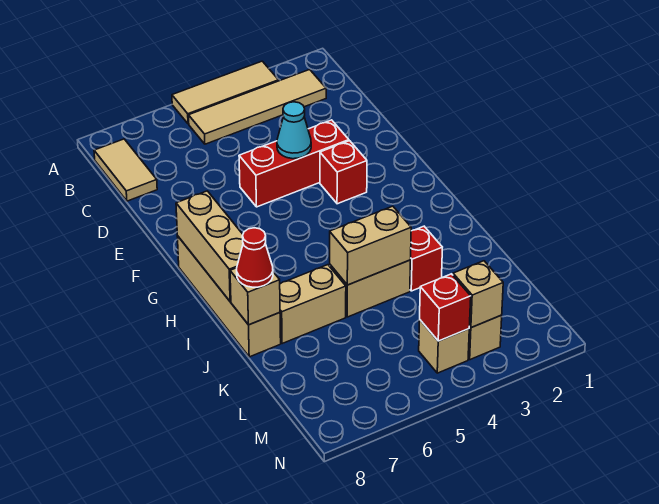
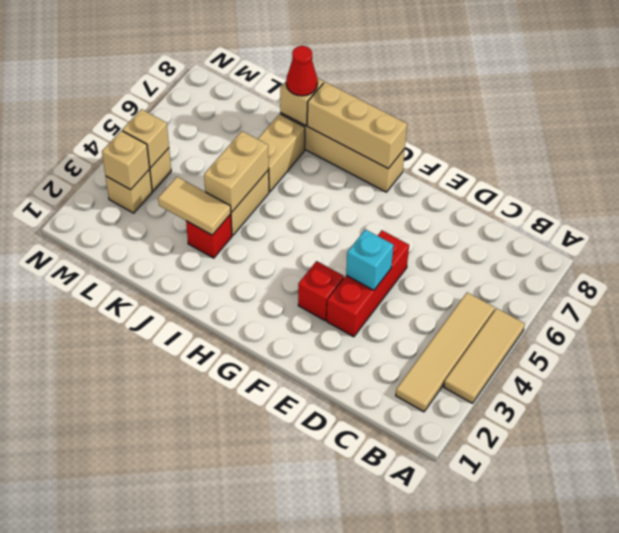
tan tile B8:C8 level 1 -> tan tile J3:K3 level 2
cyan cone E4 level 2 -> cyan brick E4 level 2
red brick M4 level 2 -> tan brick M4 level 2

